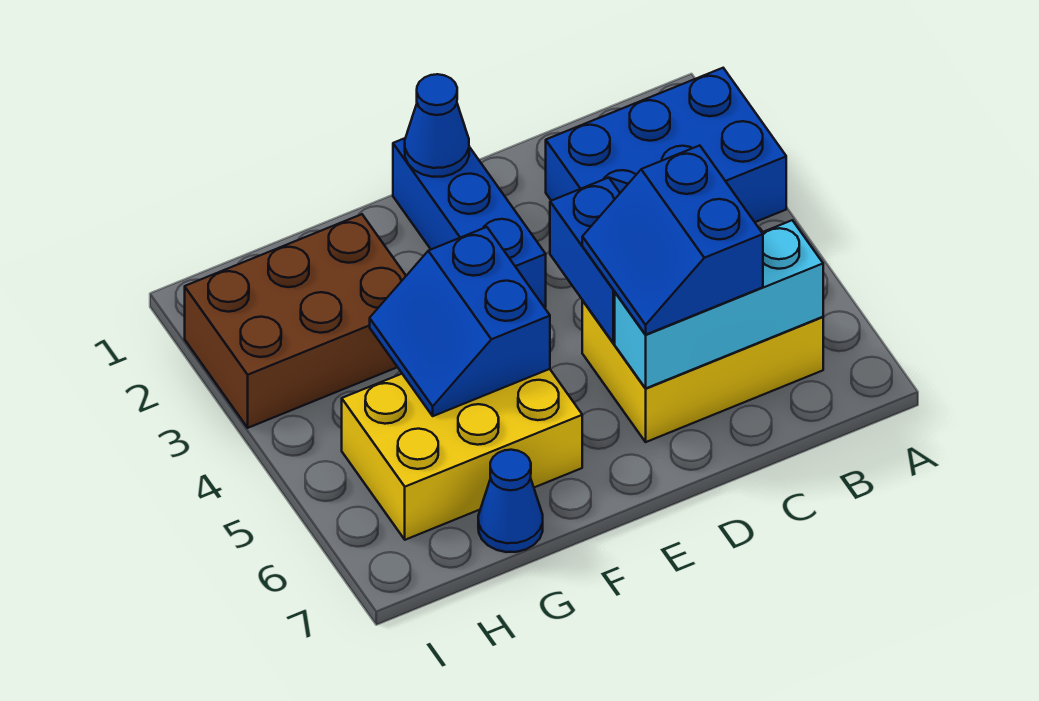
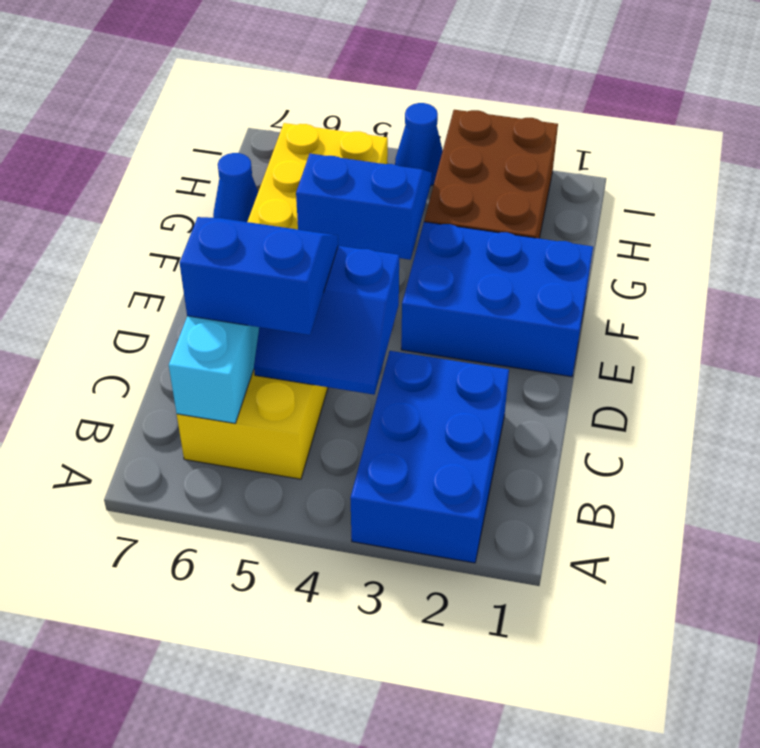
blue brick E1:E3 level 1 -> blue brick E1:F3 level 1
blue cone E1 level 2 -> blue cone I4 level 1

